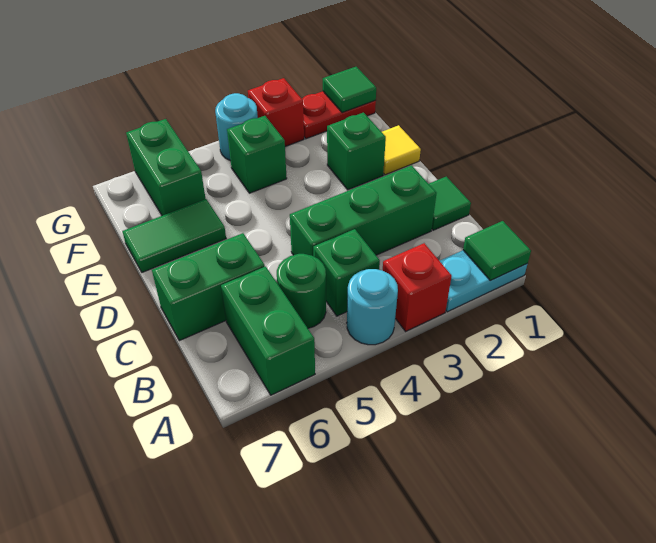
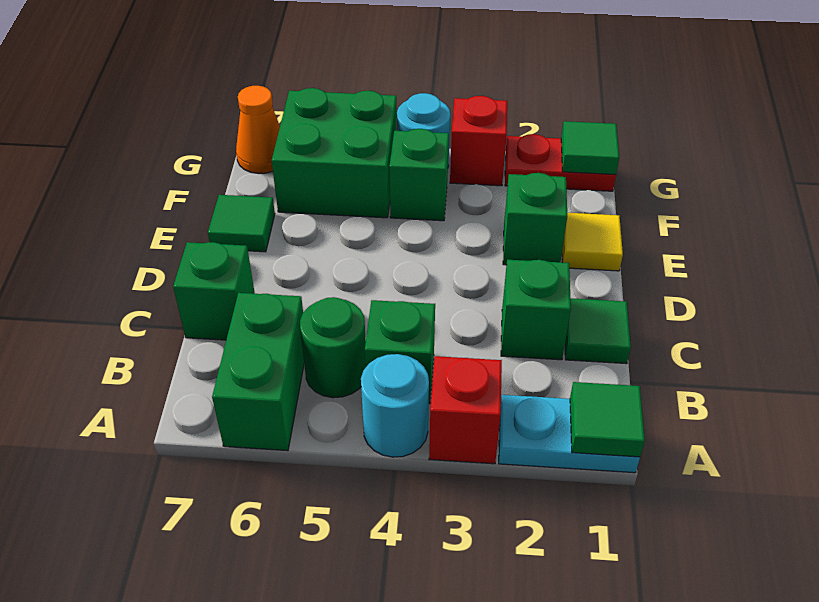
green brick C2:C4 level 1 -> green brick C2 level 1
green brick C6:C7 level 1 -> green brick C7 level 1
green tile E6:E7 level 1 -> green tile E7 level 1
green brick F6:G6 level 1 -> green brick F5:G6 level 1
none -> orange cone G7 level 1

